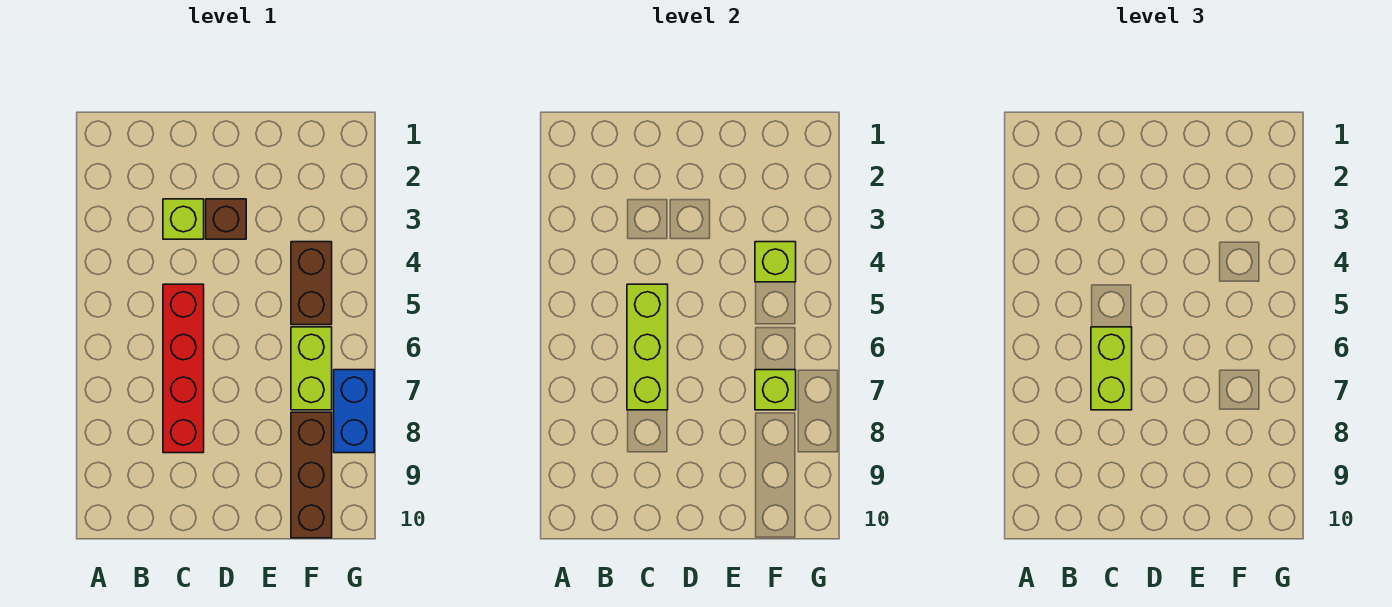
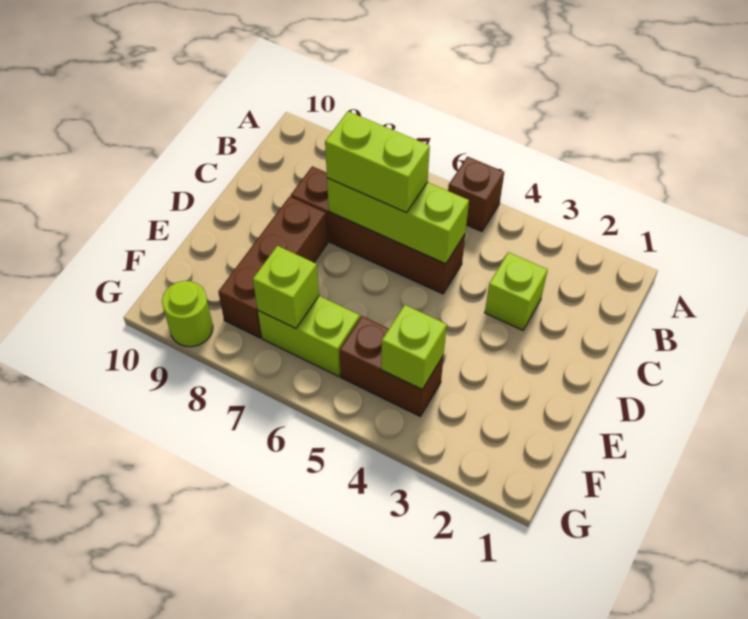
red brick C5:C8 level 1 -> brown brick C5:C8 level 1
brown brick D3 level 1 -> brown brick A5 level 1
brown brick F8:F10 level 1 -> brown brick D8:F8 level 1
blue brick G7:G8 level 1 -> none
none -> lime round brick G9 level 1

